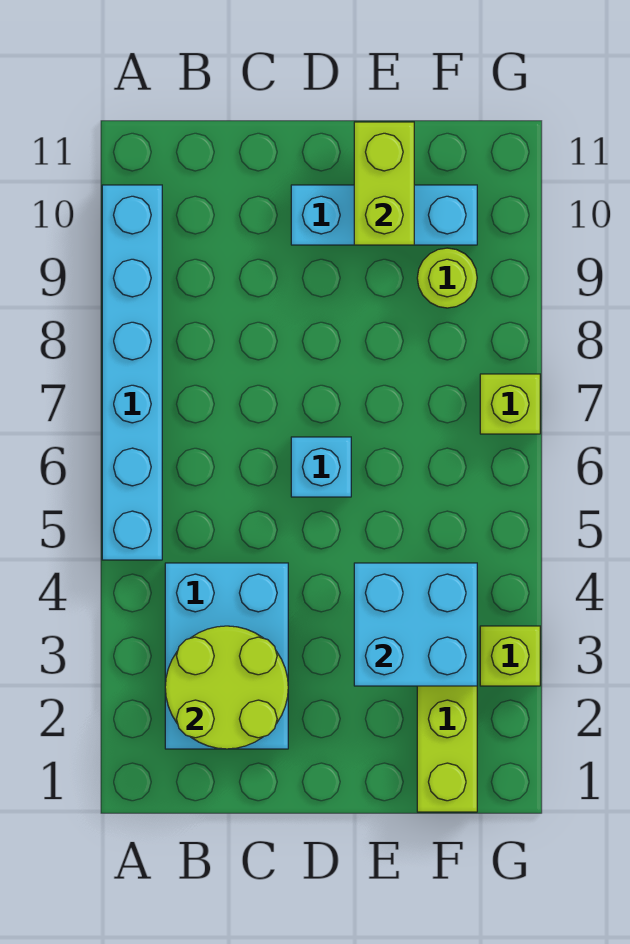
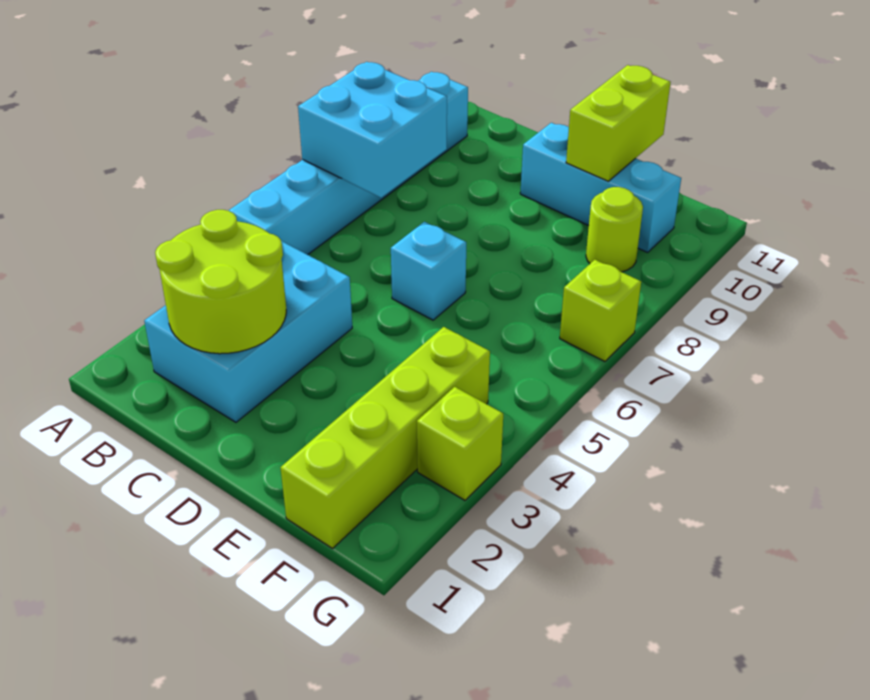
cyan brick E3:F4 level 2 -> cyan brick A7:B8 level 2

